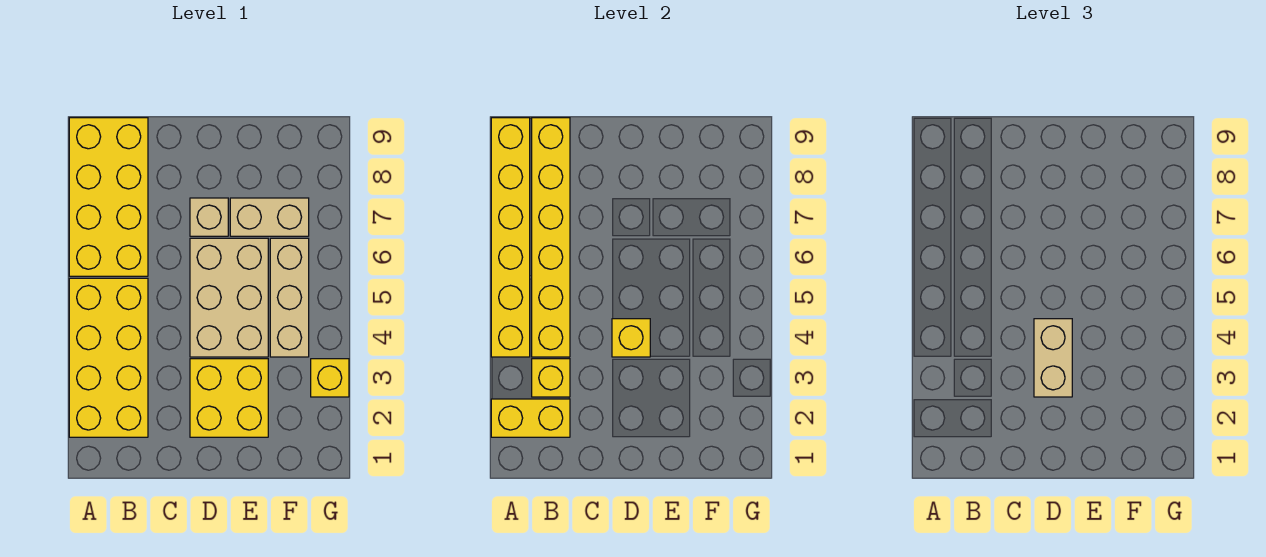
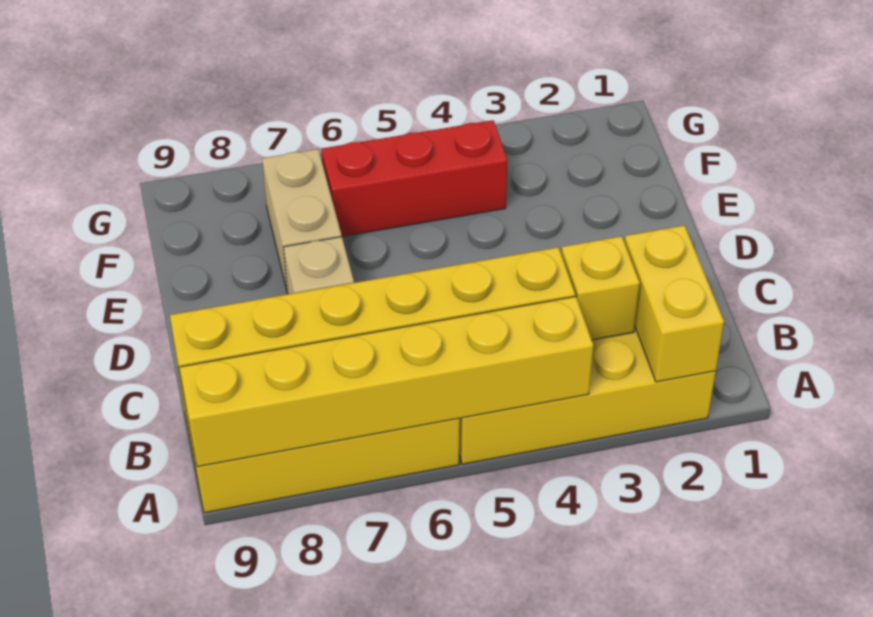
yellow brick D2:E3 level 1 -> none
tan brick D3:D4 level 3 -> none
tan brick D4:E6 level 1 -> none
yellow brick D4 level 2 -> none
tan brick F4:F6 level 1 -> red brick F4:F6 level 1
yellow brick G3 level 1 -> none

